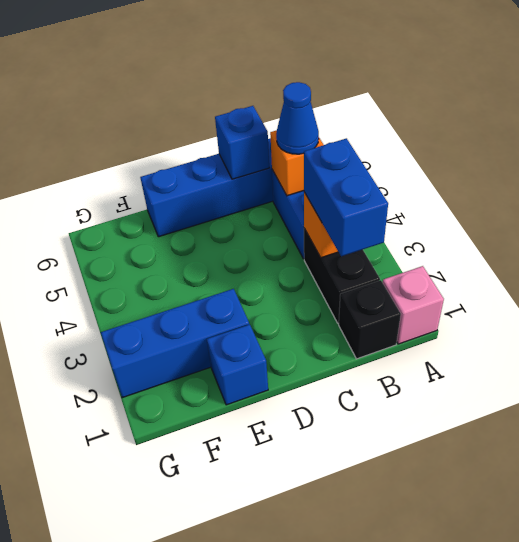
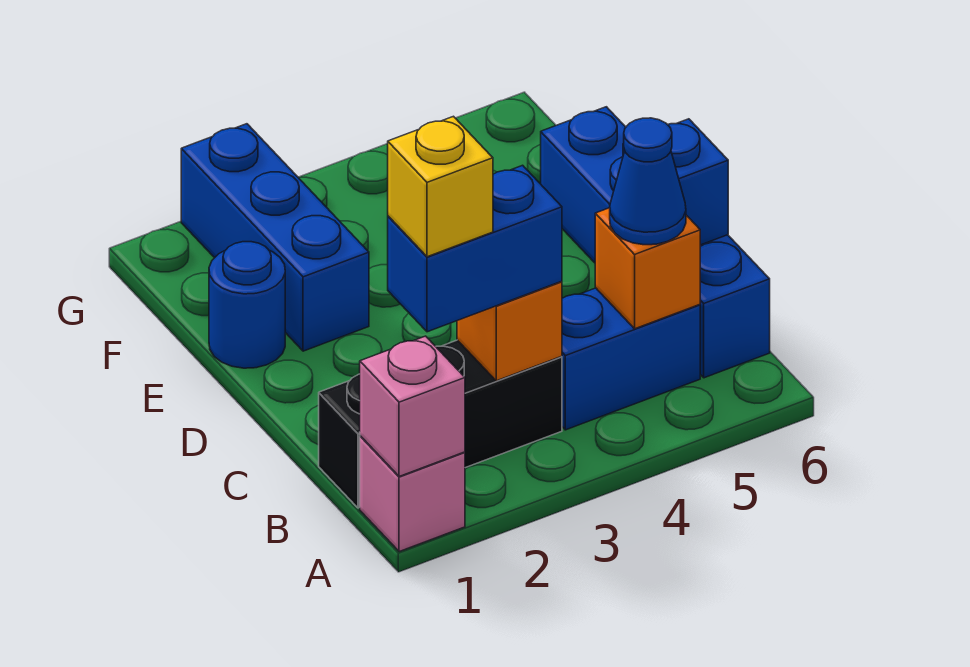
none -> pink brick A1 level 2
none -> yellow brick B2 level 4
blue brick E1 level 1 -> blue round brick E1 level 1

